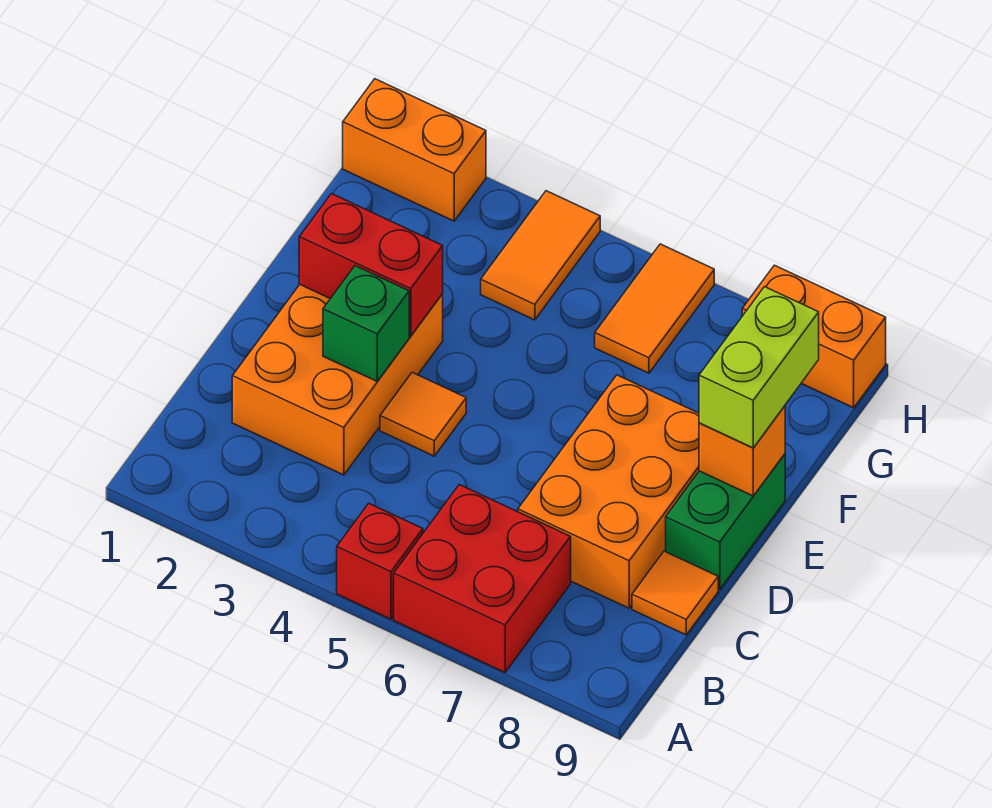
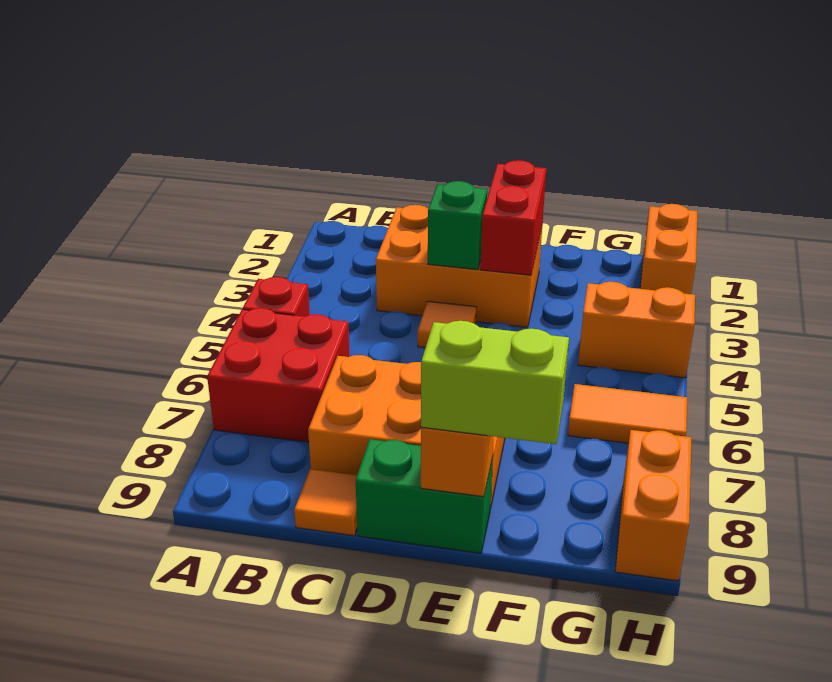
orange tile G4:H4 level 1 -> orange brick G4:H4 level 1

